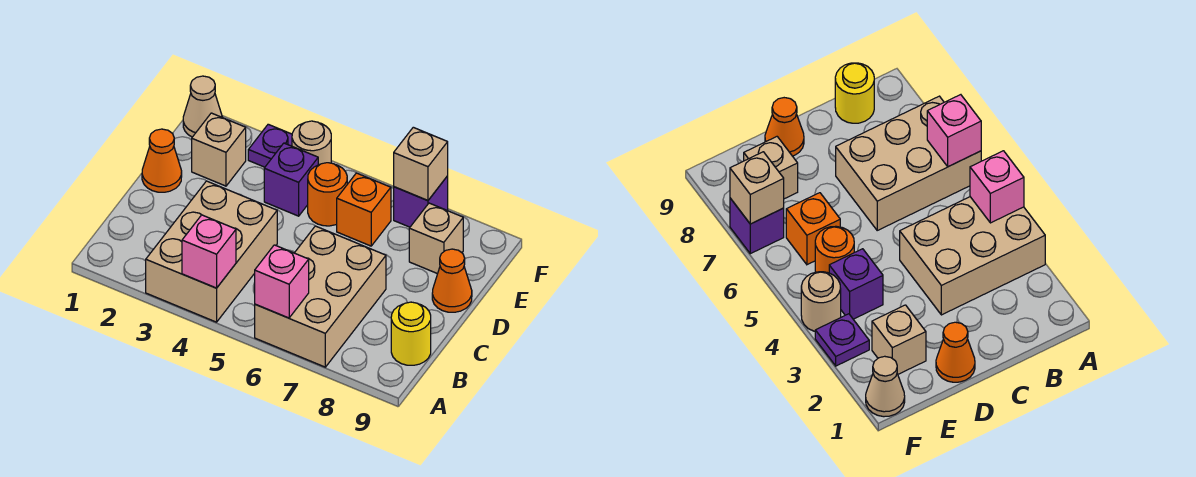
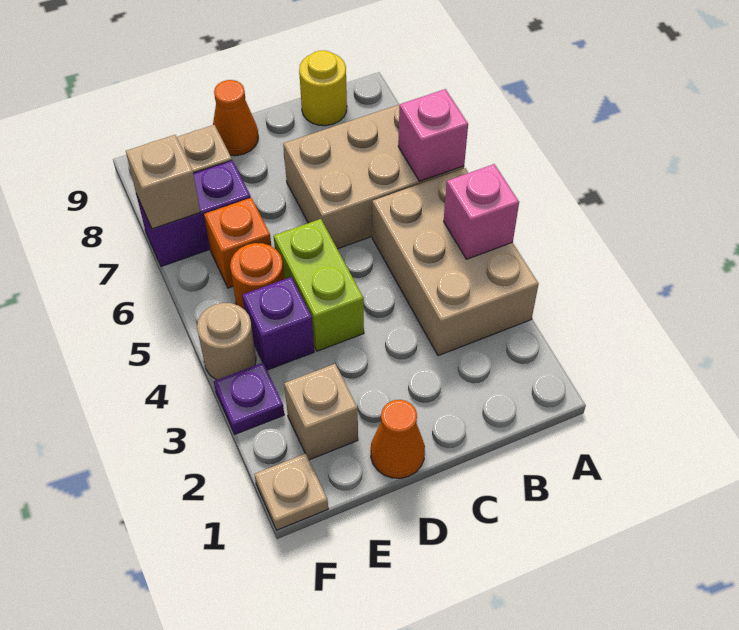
tan brick A3:C4 level 1 -> tan brick A3:B5 level 1
none -> lime brick D4:D5 level 1
tan cone F1 level 1 -> tan plate F1 level 1
purple brick F7 level 1 -> purple brick E7:F7 level 1

